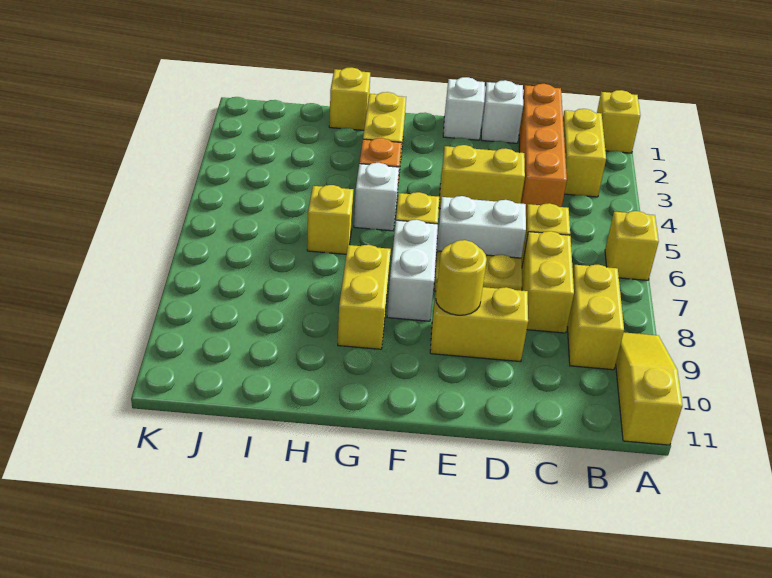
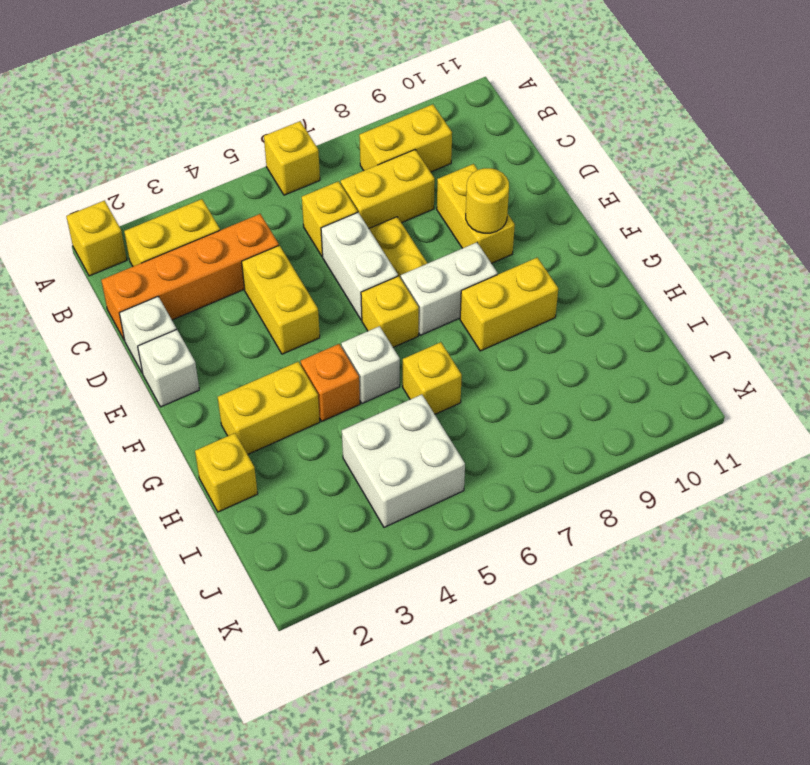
yellow slope A9:A11 level 1 top 11 -> none
none -> white brick I4:J5 level 1

